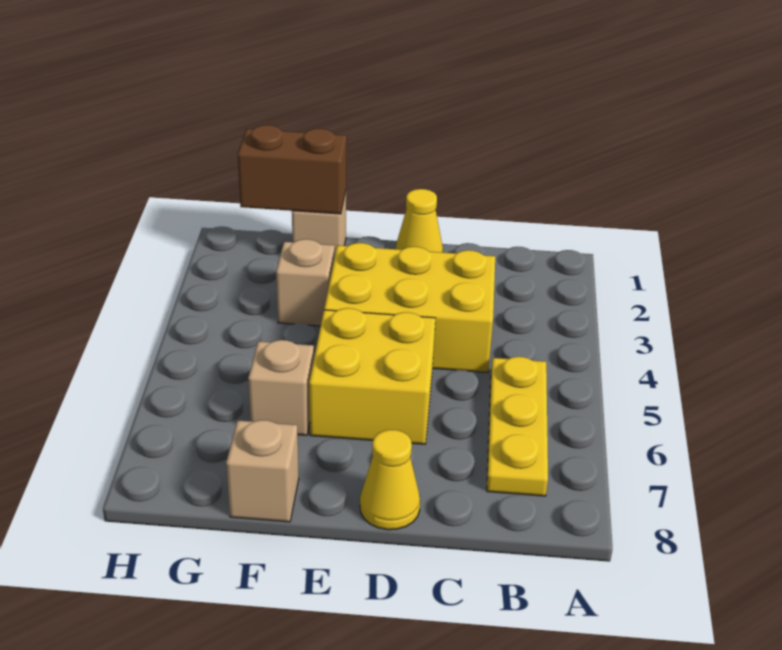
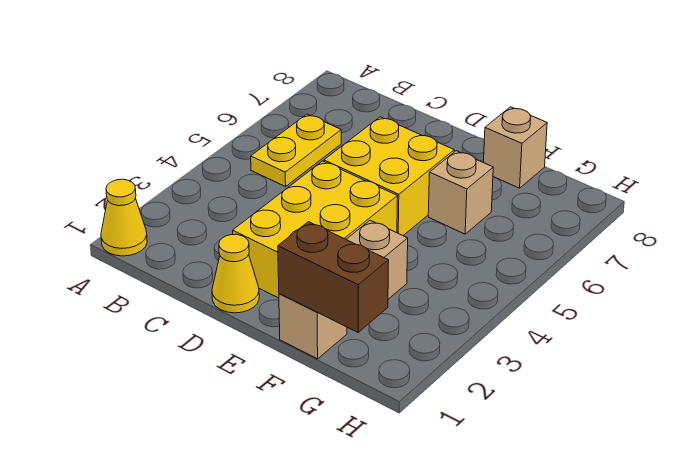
yellow plate B5:B7 level 1 -> yellow plate B5:B6 level 1
yellow brick C3:E4 level 1 -> yellow brick D2:E4 level 1
yellow cone D8 level 1 -> yellow cone A1 level 1

